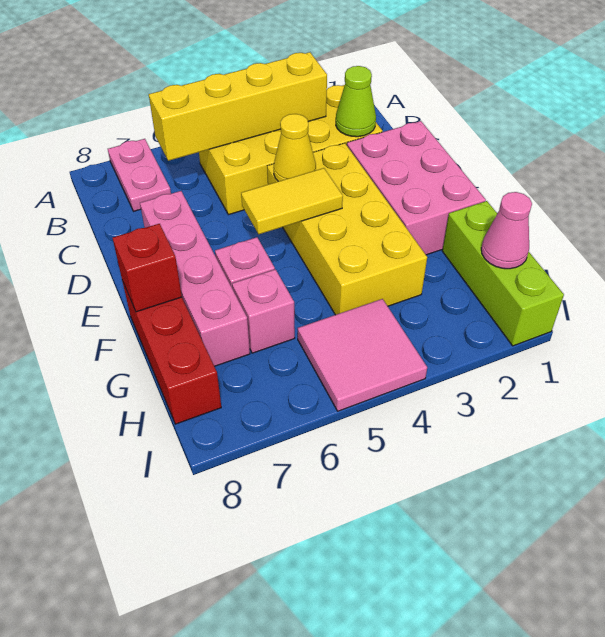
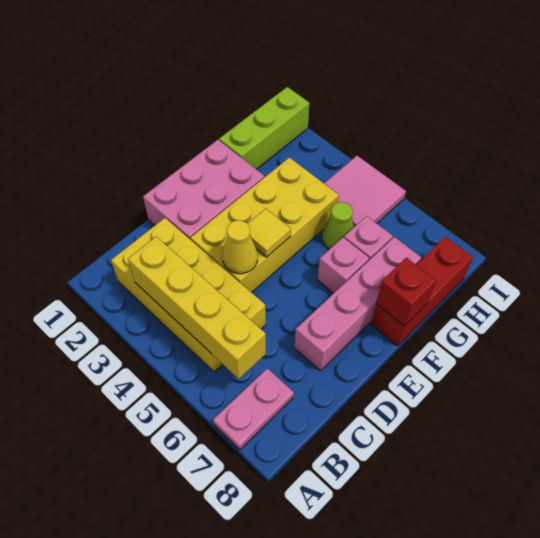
lime cone C2 level 2 -> lime cone G5 level 1
yellow tile E4:E5 level 2 -> yellow tile E4 level 2
pink cone H1 level 2 -> none

